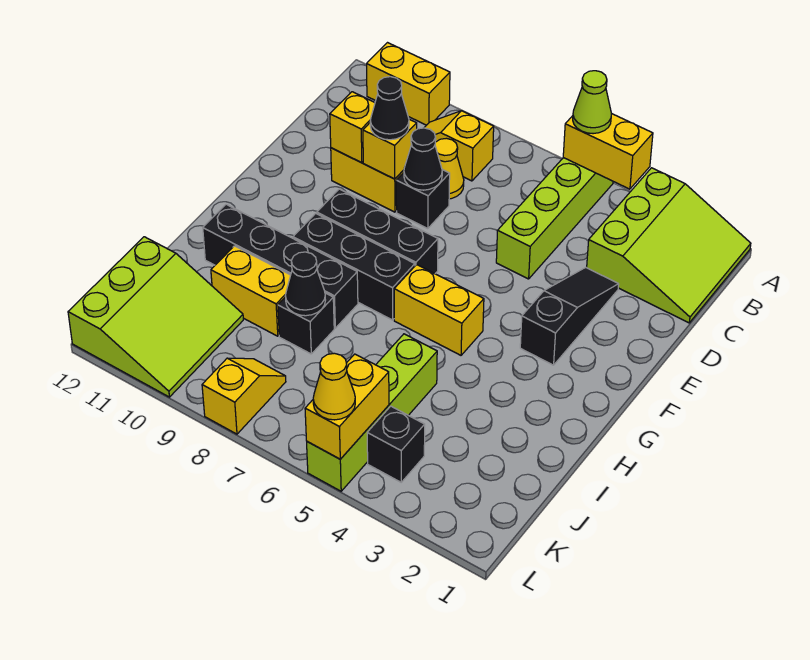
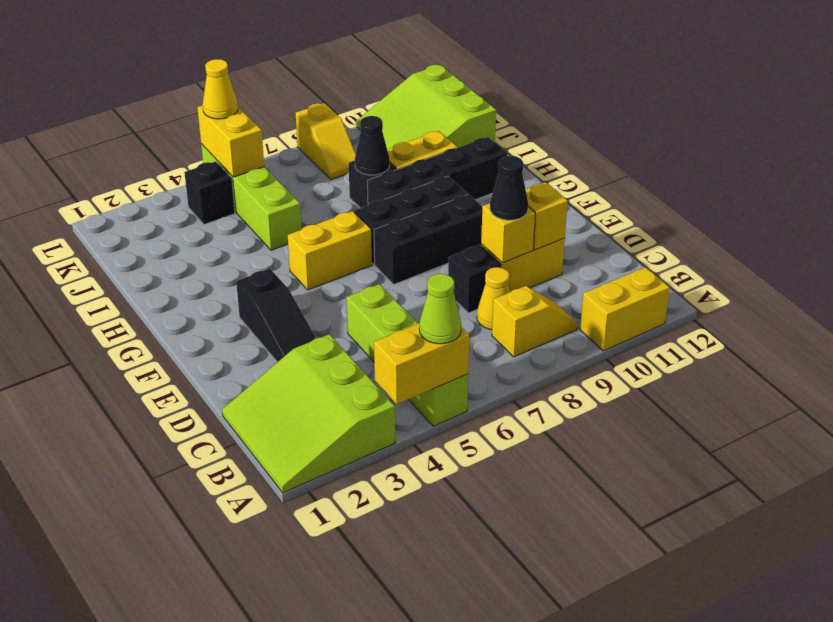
black cone D8 level 2 -> none

